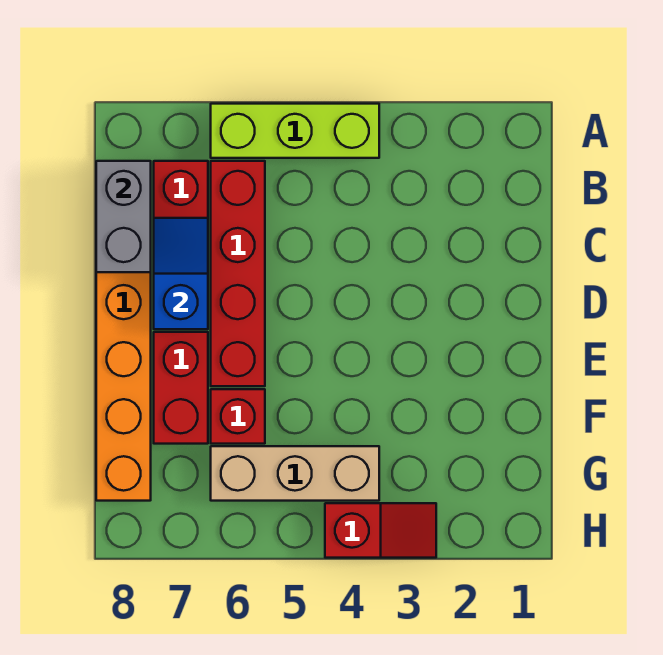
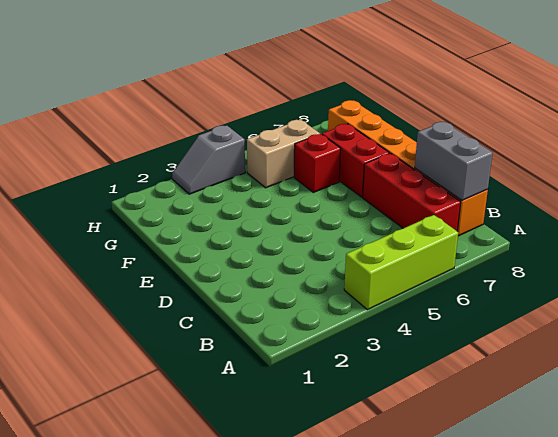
red brick B6:E6 level 1 -> none
blue slope C7:D7 level 2 top D -> none
tan brick G4:G6 level 1 -> tan brick G5:G6 level 1
red slope H3:H4 level 1 top 4 -> grey slope H3:H4 level 1 top 4

